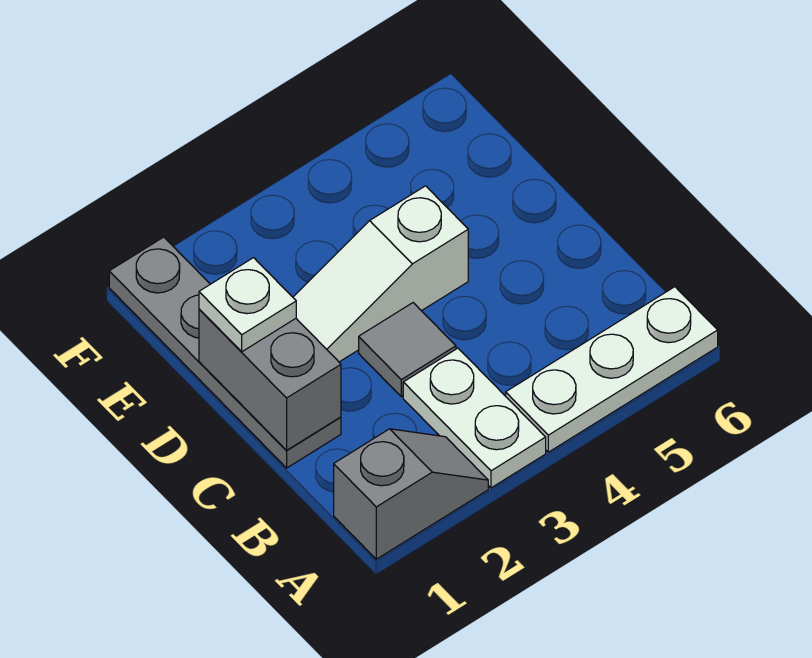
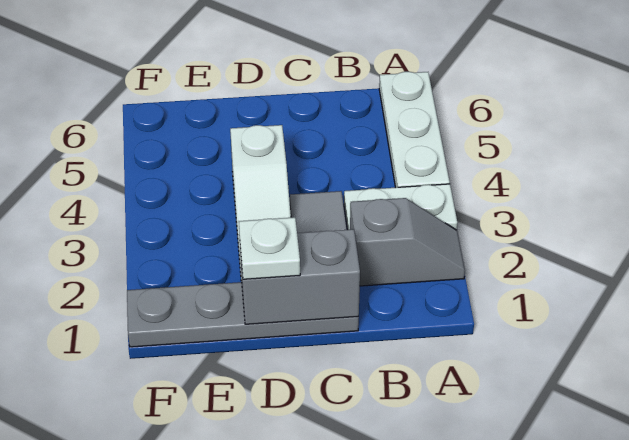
grey slope A1:A2 level 1 top 1 -> grey slope A2:B2 level 1 top B

